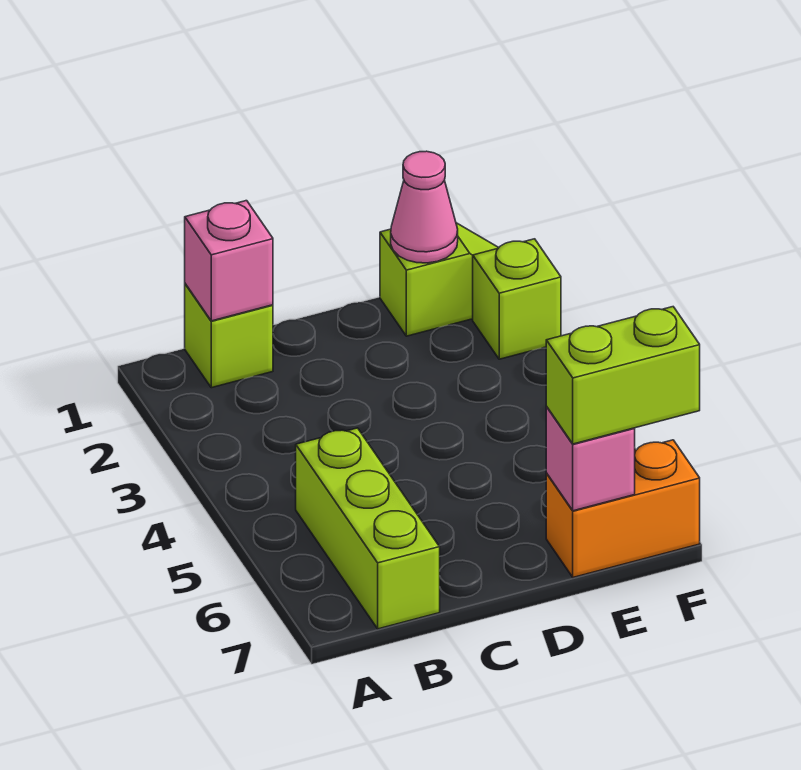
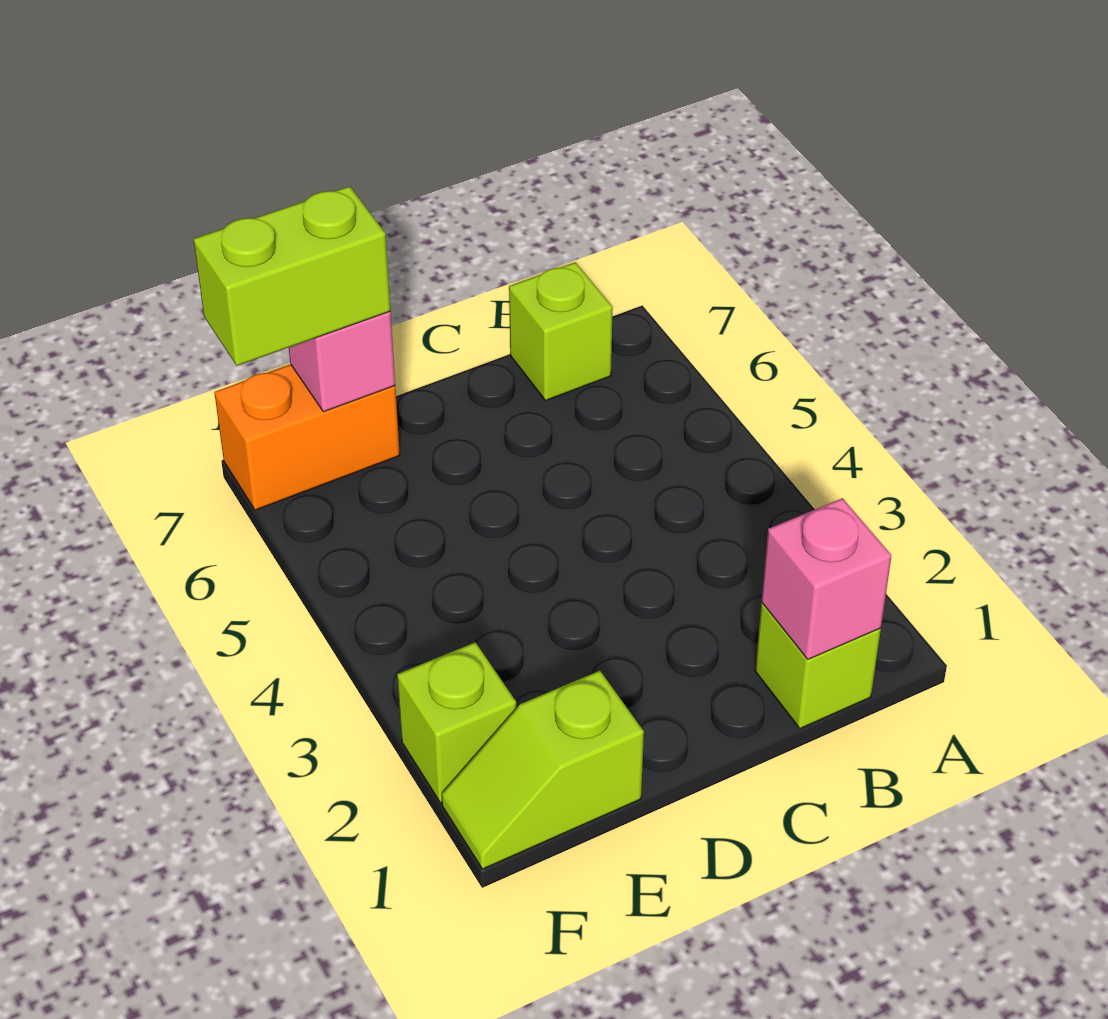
lime brick B5:B7 level 1 -> lime brick B7 level 1
pink cone E1 level 2 -> none

